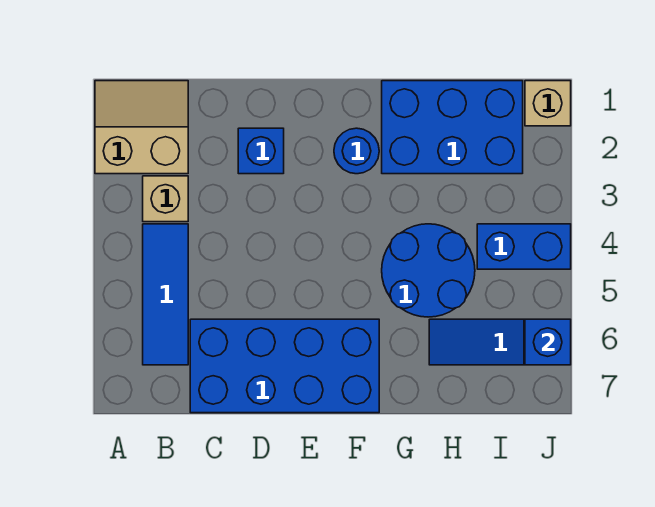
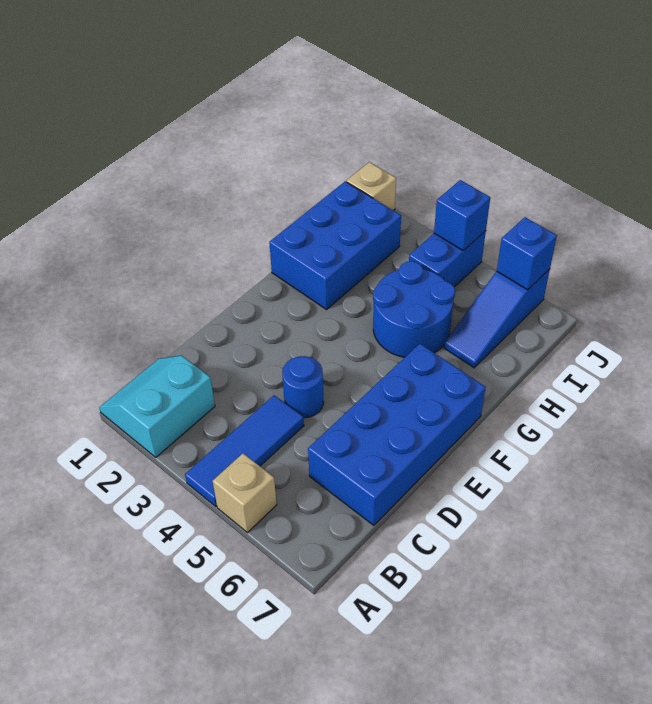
tan slope A1:B2 level 1 top 2 -> cyan slope A1:B2 level 1 top 2
tan brick B3 level 1 -> tan brick A5 level 1
blue tile B4:B6 level 1 -> blue tile A4:C4 level 1
blue brick D2 level 1 -> blue brick J4 level 2
blue round brick F2 level 1 -> blue round brick D4 level 1

